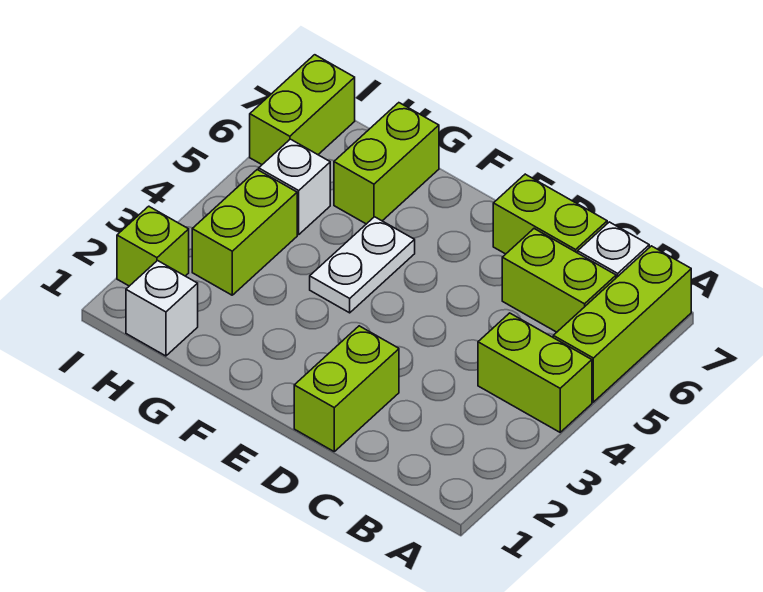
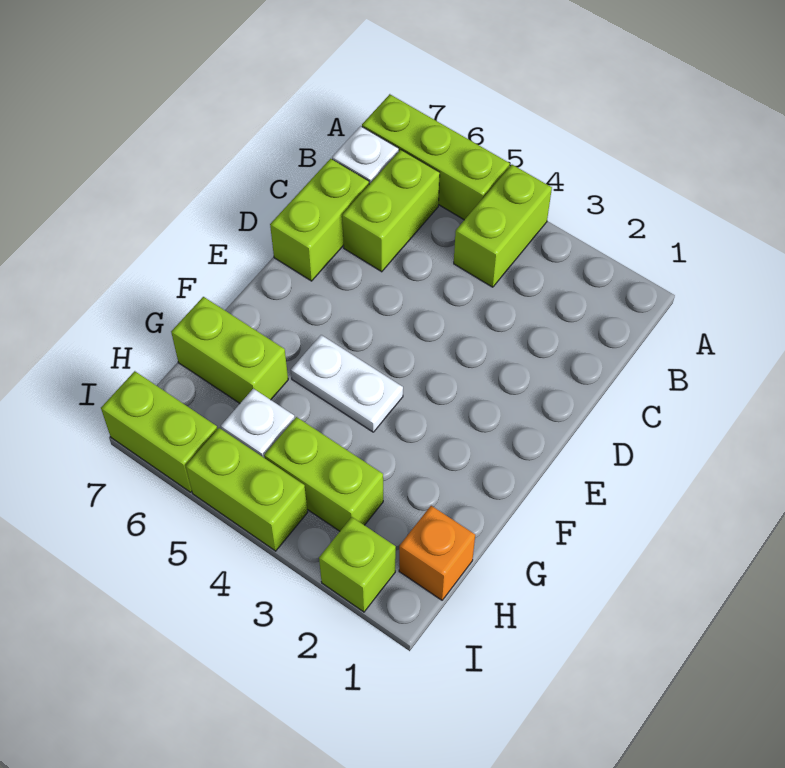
lime brick D1:D2 level 1 -> lime brick I4:I5 level 1
white brick H1 level 1 -> orange brick H1 level 1

